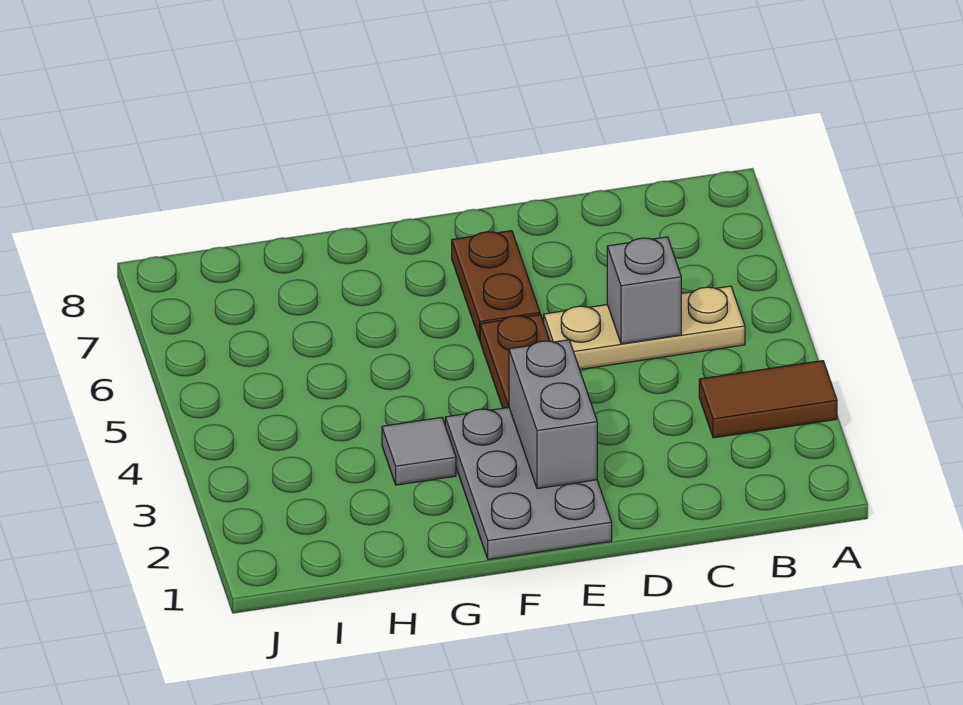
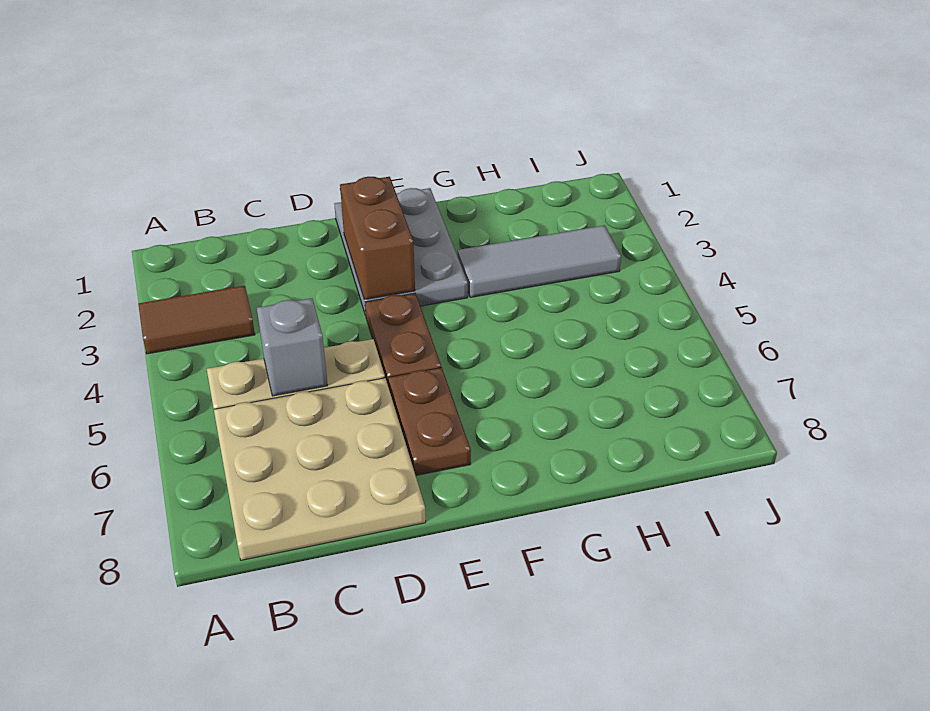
none -> tan plate B6:D8 level 1
grey brick E2:E3 level 2 -> brown brick E2:E3 level 2
grey tile G3 level 1 -> grey tile G3:I3 level 1

